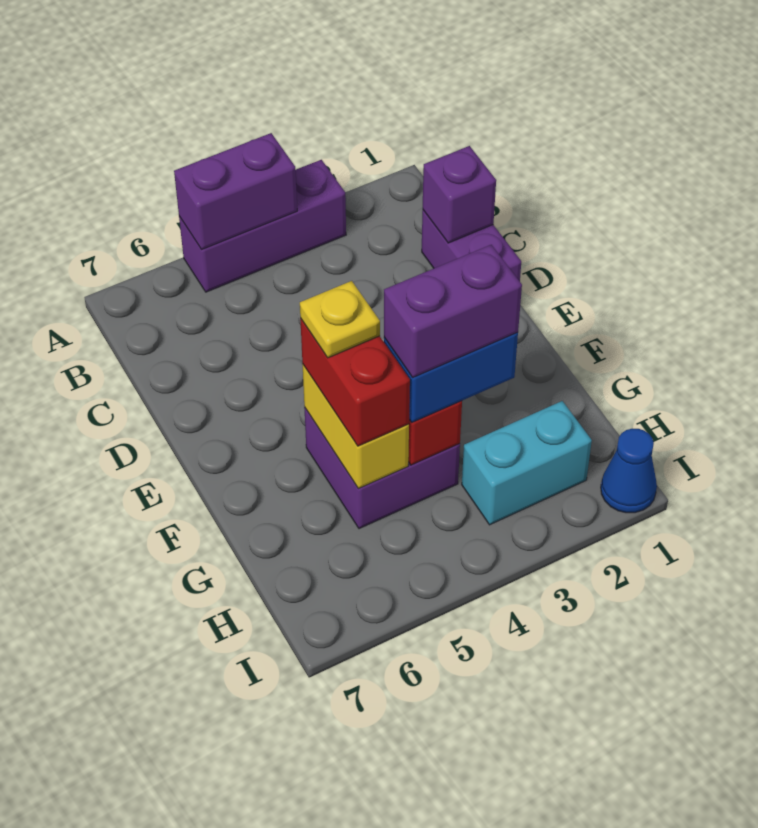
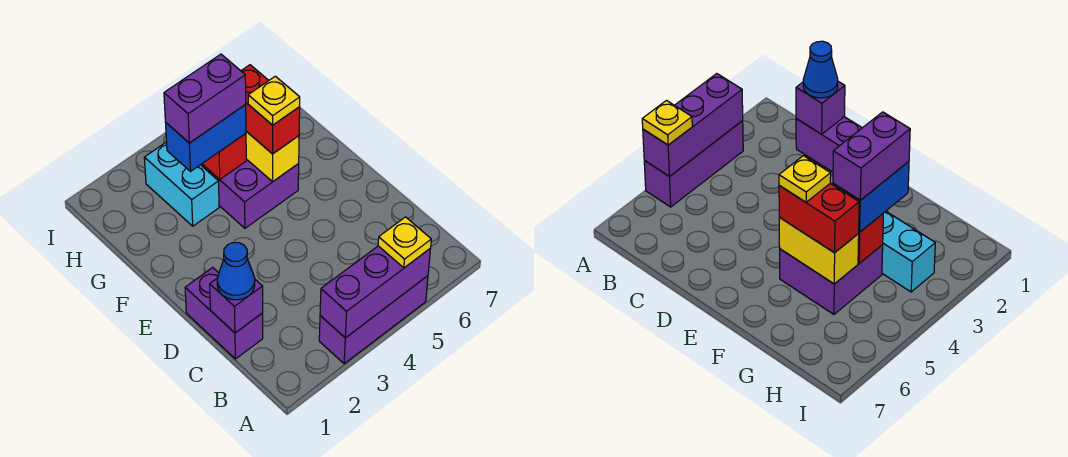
purple brick A4:A5 level 2 -> purple brick A3:A5 level 2
none -> yellow plate A5 level 3
cyan brick H2:H3 level 1 -> cyan brick G3:H3 level 1
blue cone I1 level 1 -> blue cone C1 level 3

